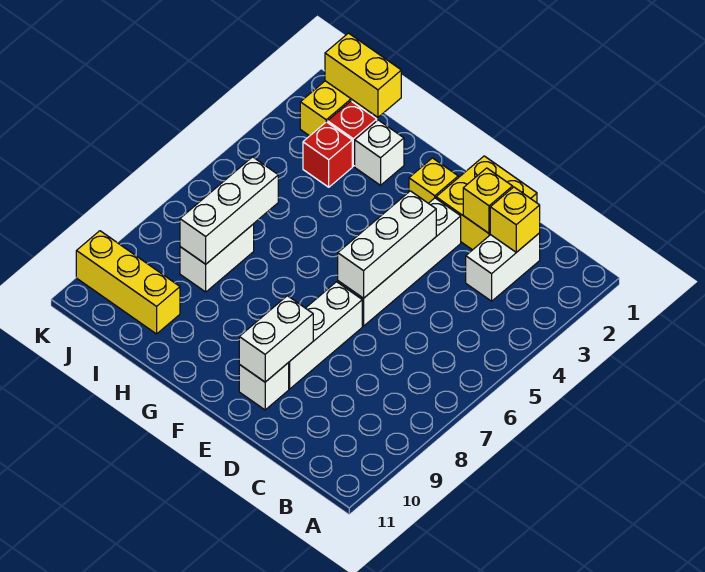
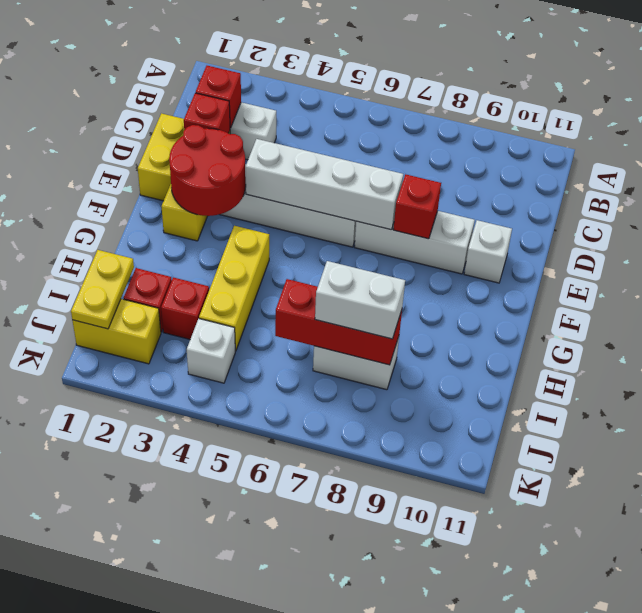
yellow brick C2 level 2 -> red brick C2 level 2
yellow brick D2 level 2 -> red brick D2 level 2
none -> red round brick E2:F3 level 2
white brick E4:E6 level 2 -> white brick E4:E7 level 2
none -> red brick E8 level 2
white brick E9:E10 level 2 -> white brick I7:I8 level 3
white brick H2 level 1 -> white brick J4 level 1
yellow brick I1:J1 level 2 -> yellow plate I1:J1 level 2
white brick I6:I8 level 2 -> red brick I6:I8 level 2
yellow brick I10:K10 level 1 -> yellow brick G4:I4 level 1

